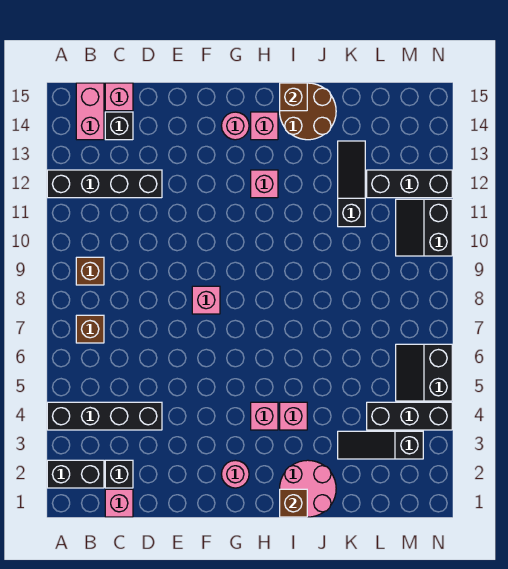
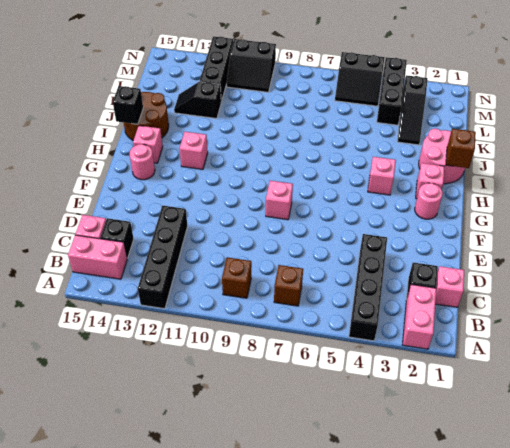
black brick A2:B2 level 1 -> pink brick A2:B2 level 1
pink brick I4 level 1 -> pink brick H2 level 1
brown brick I15 level 2 -> black brick I15 level 2
black slope K11:K13 level 1 top 11 -> black slope K12:K13 level 1 top 12

